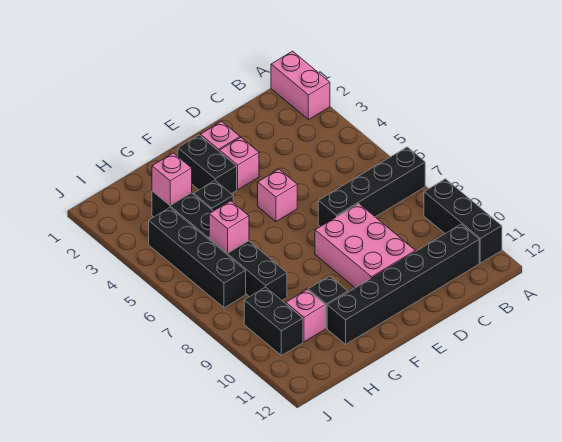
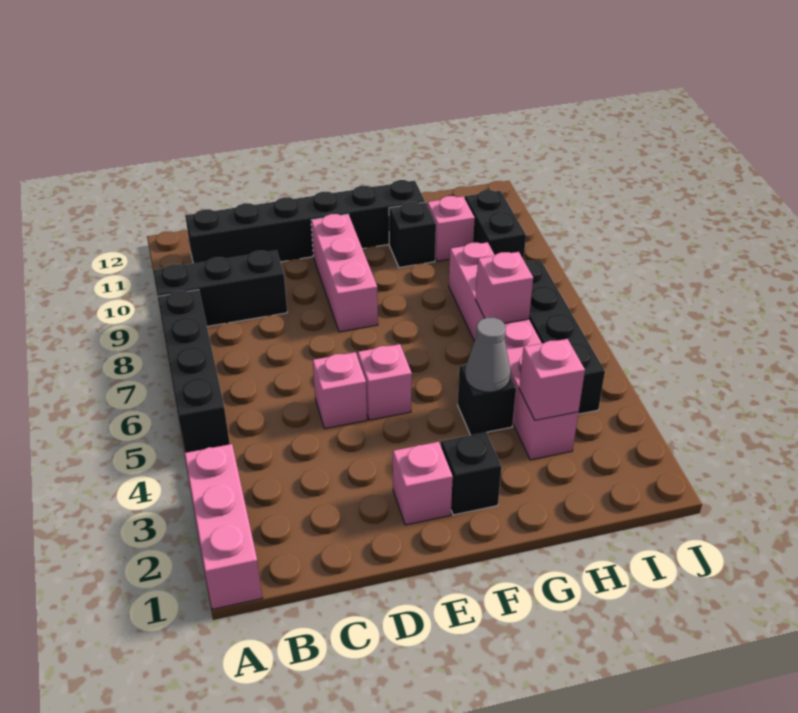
pink brick A1:A2 level 1 -> pink brick A1:A3 level 1
black brick A7:D7 level 1 -> black brick A5:A8 level 1
black brick A9:A11 level 1 -> black brick A9:C9 level 1
pink brick D8:E10 level 1 -> pink brick E8:E10 level 1
pink brick E3 level 1 -> pink brick D5 level 1
black brick F2:F3 level 1 -> black brick F2 level 1
none -> grey cone G4 level 2
black brick H3:H8 level 1 -> pink brick H3:H8 level 1

